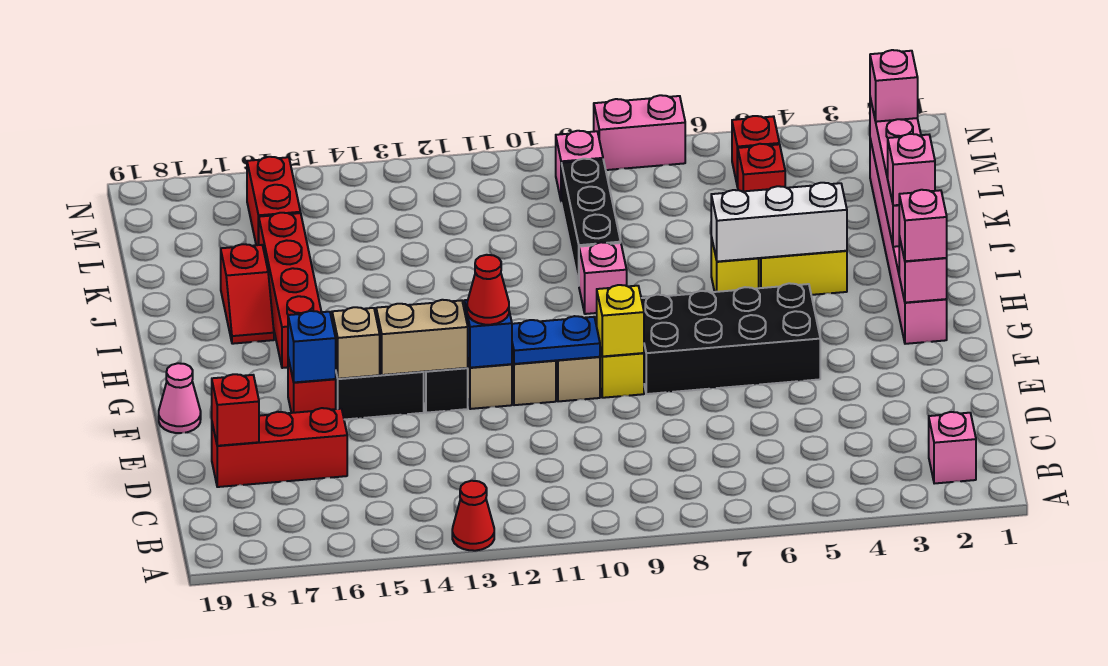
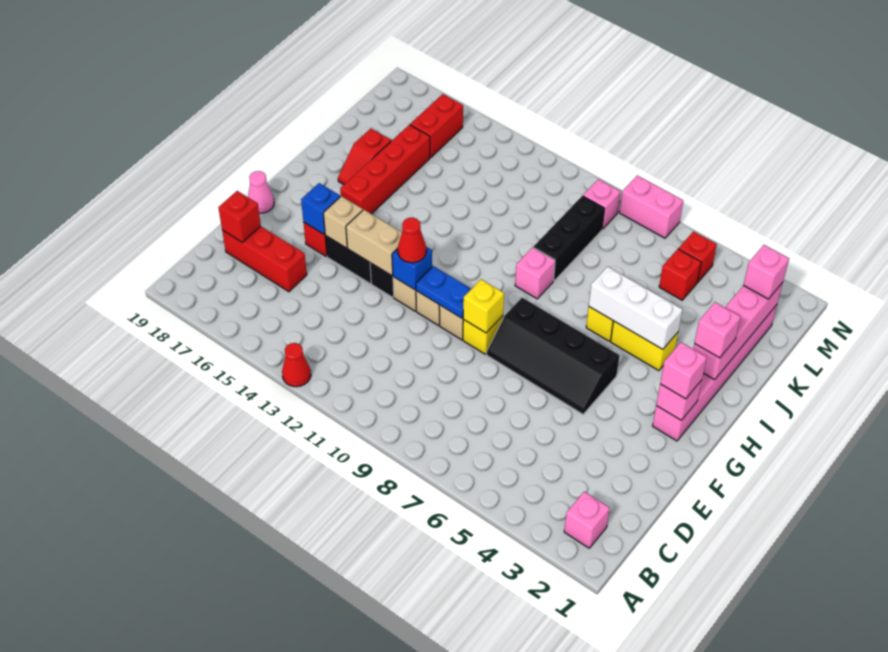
black brick F5:G8 level 1 -> black slope F5:G8 level 1 top G

